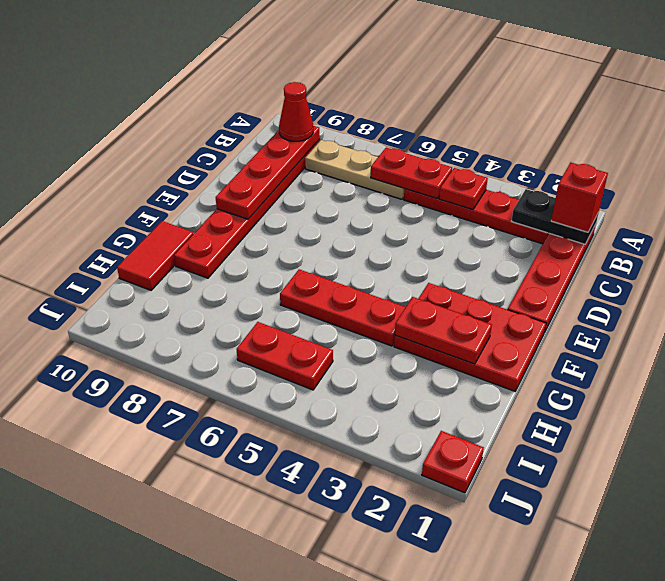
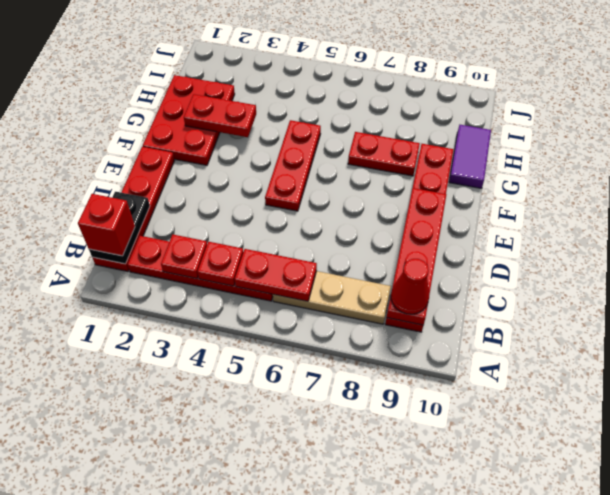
black plate B1:B2 level 2 -> black plate B1:C1 level 2
red plate F1:G3 level 1 -> red plate F1:H2 level 1
red plate G4:G6 level 1 -> red plate E5:G5 level 1
red tile G10:H10 level 1 -> purple tile G10:H10 level 1
red plate I5:I6 level 1 -> red plate G7:G8 level 1
red plate J1 level 1 -> red plate B3 level 2

